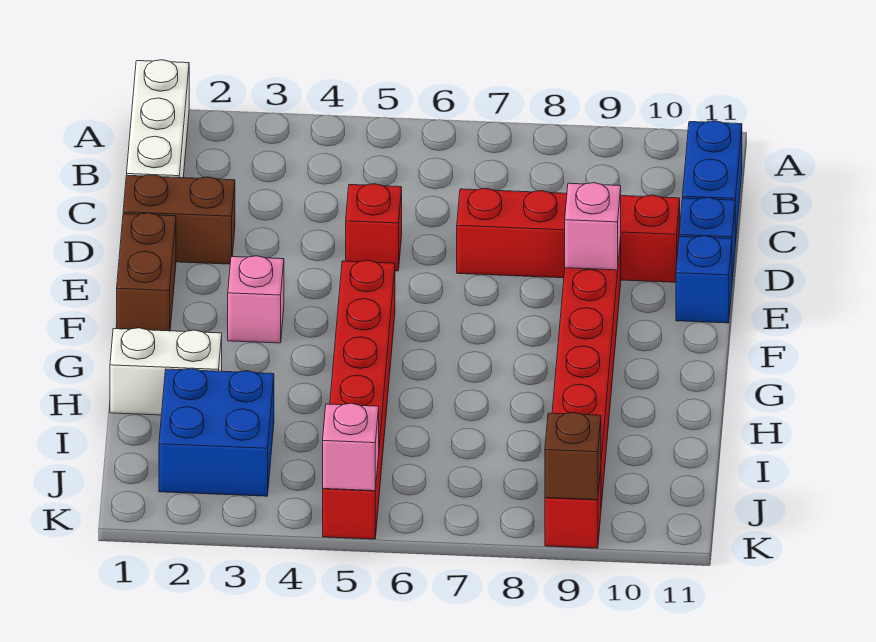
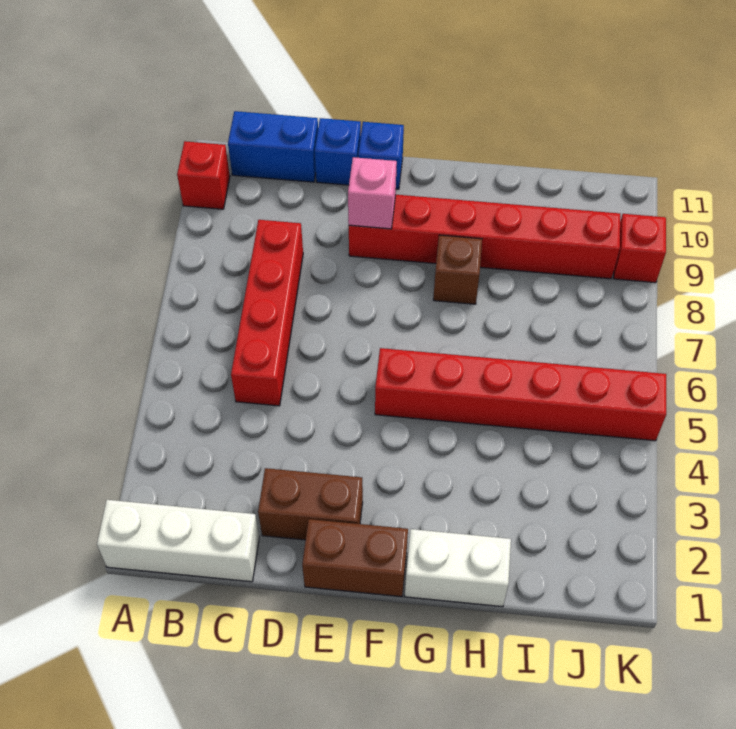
brown brick D1:D2 level 1 -> brown brick D2:E2 level 1
red brick D5 level 1 -> red brick A10 level 1
red brick D7:D10 level 1 -> red brick C5:C8 level 1
pink brick F3 level 1 -> none
white brick H1:H2 level 1 -> white brick G1:H1 level 1
blue brick I2:J3 level 1 -> none
pink brick K5 level 2 -> none
brown brick K9 level 2 -> brown brick G8 level 1

